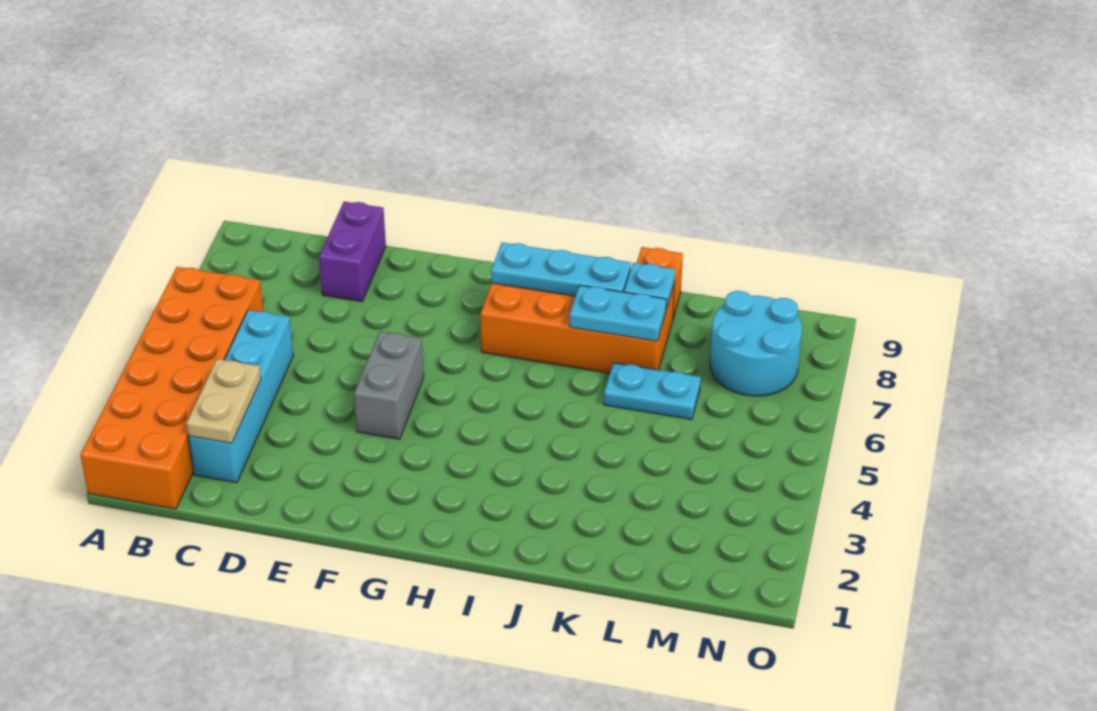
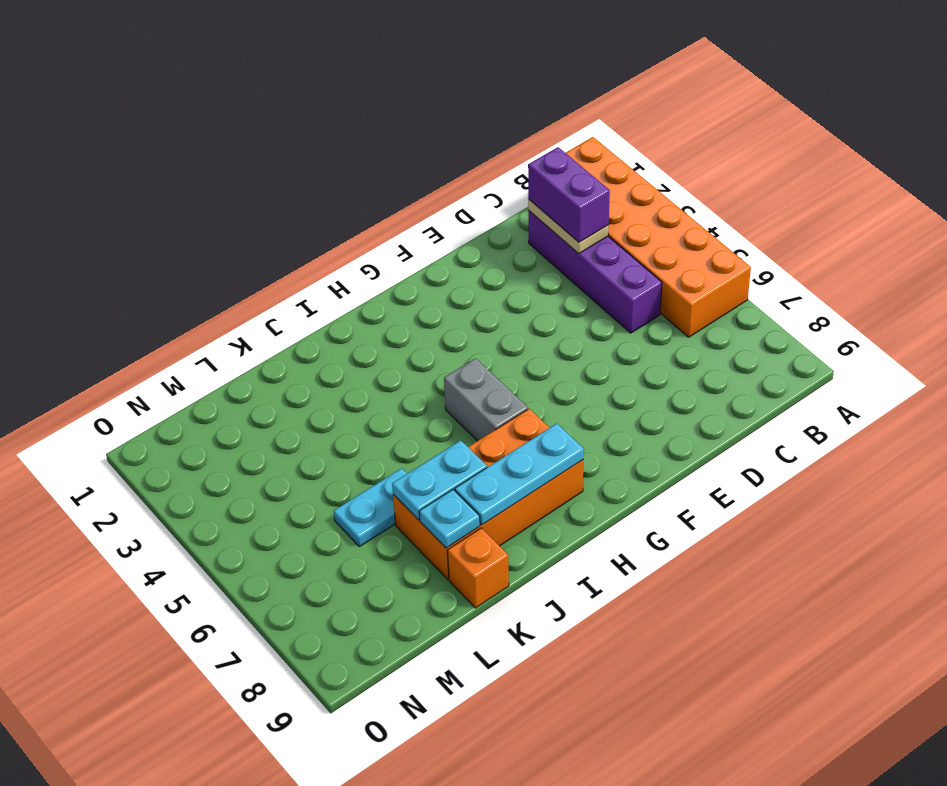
cyan brick C2:C5 level 1 -> purple brick C2:C5 level 1
purple brick D8:D9 level 1 -> purple brick C2:C3 level 3
grey brick F4:F5 level 1 -> grey brick H5:H6 level 1
cyan round brick M7:N8 level 1 -> none

